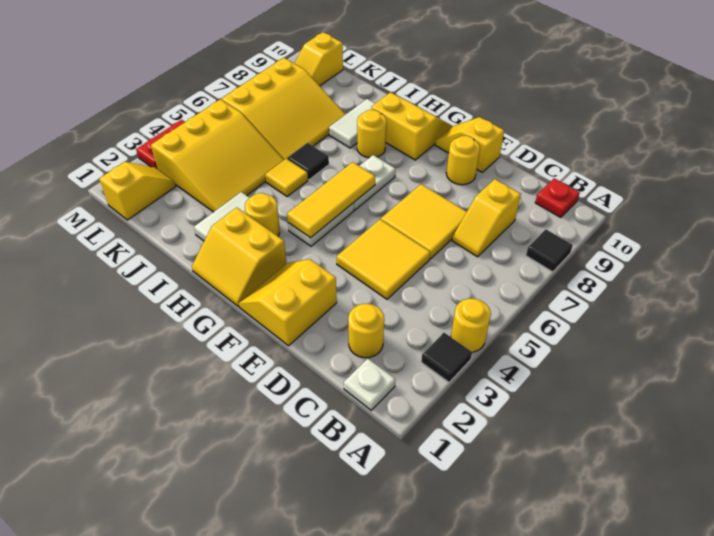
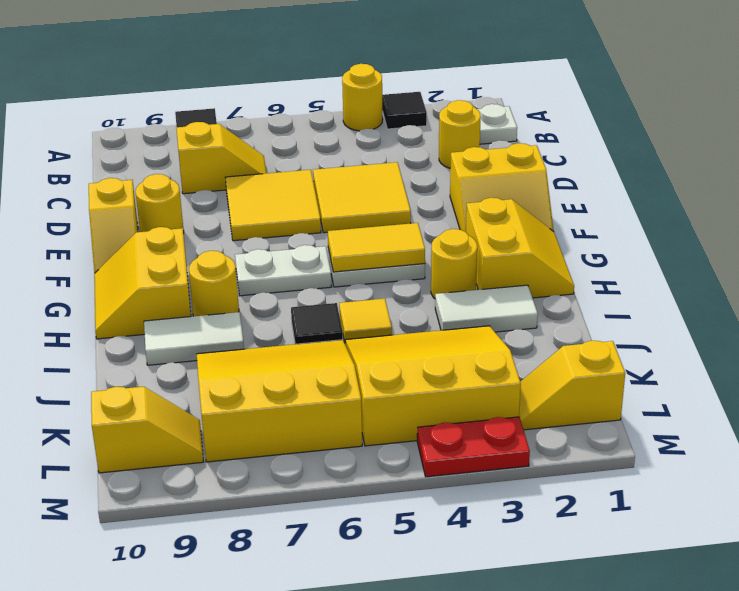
red plate B10 level 1 -> none
yellow tile G4:G6 level 2 -> yellow tile G4:G5 level 2

